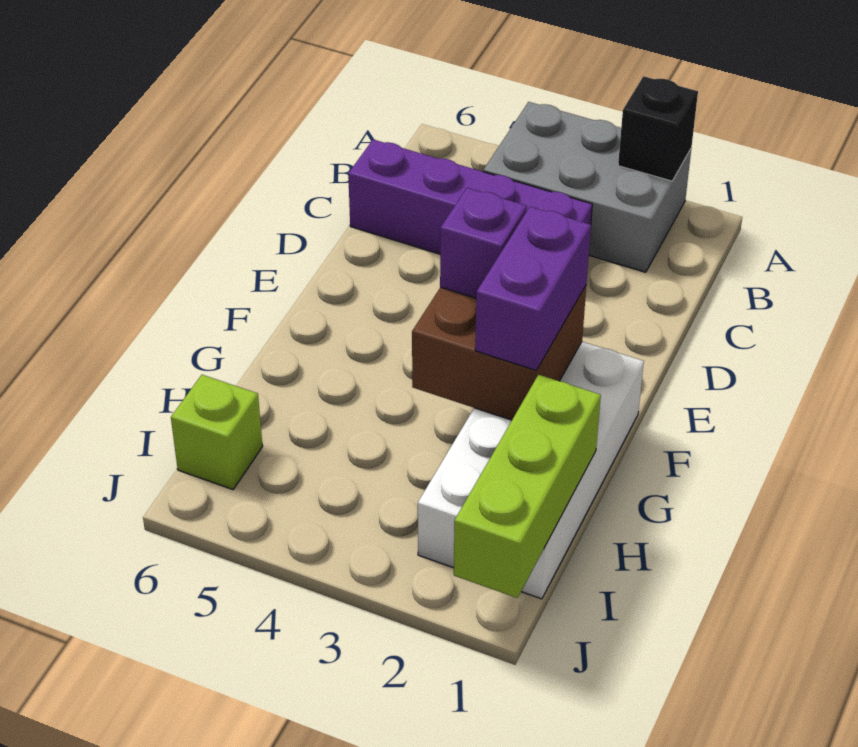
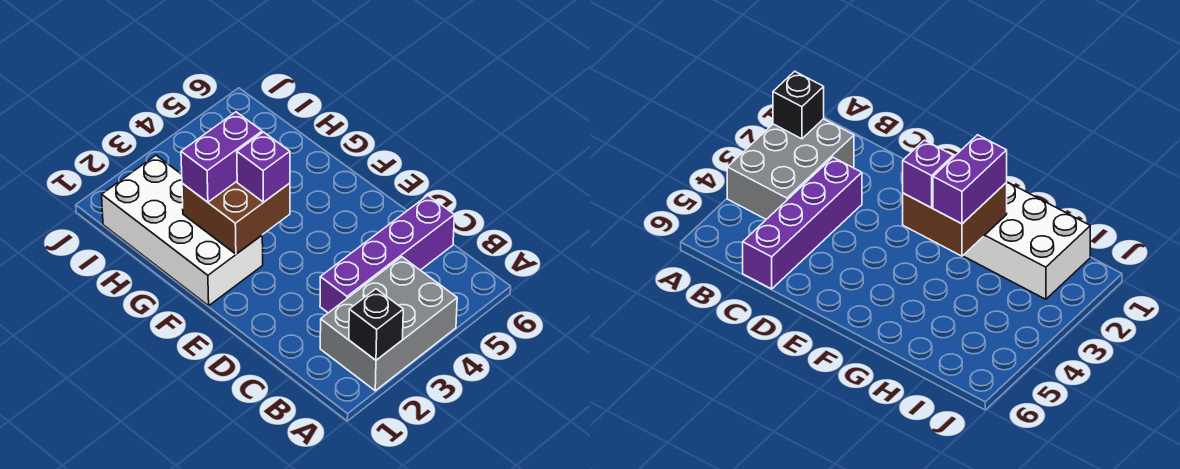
purple brick F2:G2 level 3 -> purple brick G2:G3 level 3
lime brick H1:J1 level 2 -> none
lime brick I6 level 1 -> none

